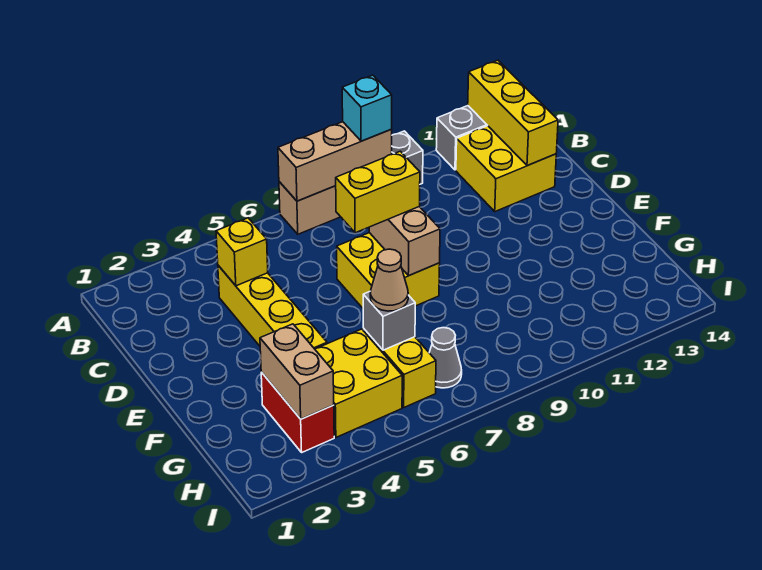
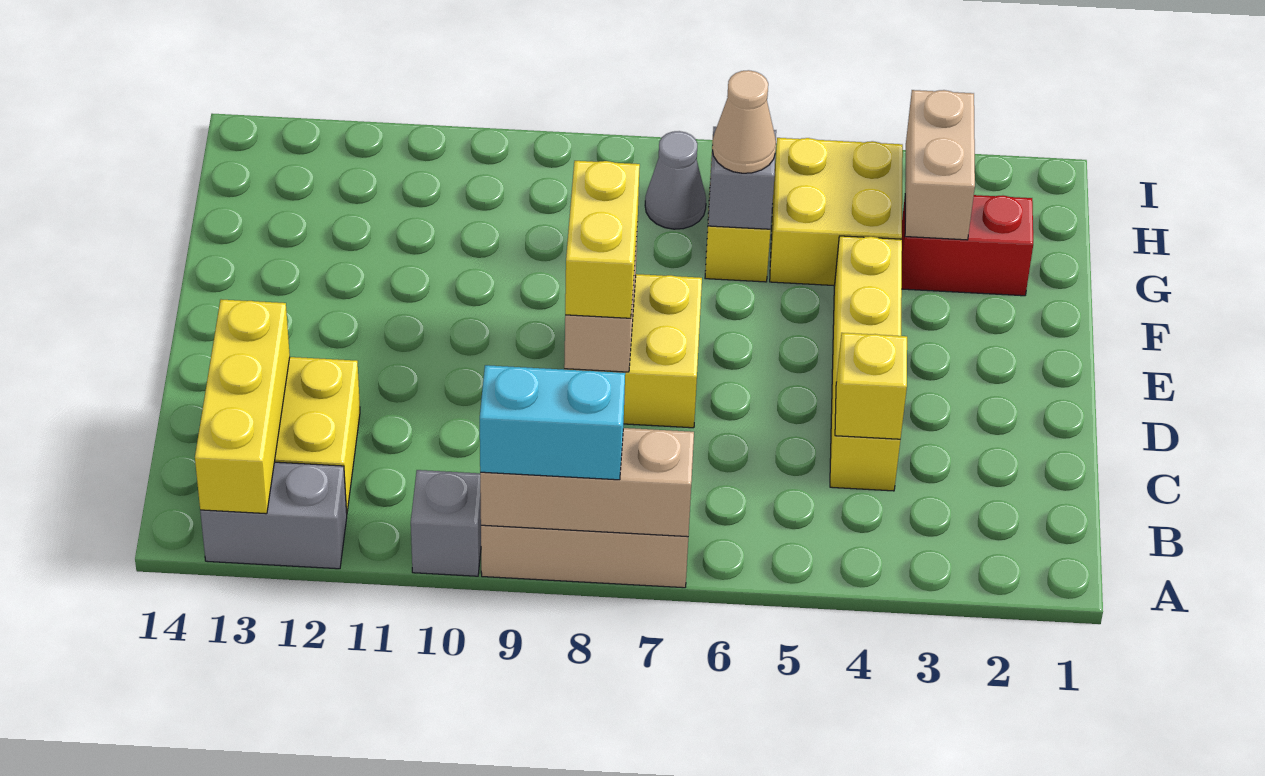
cyan brick A9 level 3 -> cyan brick A8:A9 level 3
yellow brick D7:D8 level 3 -> yellow brick D8:E8 level 3
red brick G3:H3 level 1 -> red brick G2:G3 level 1

